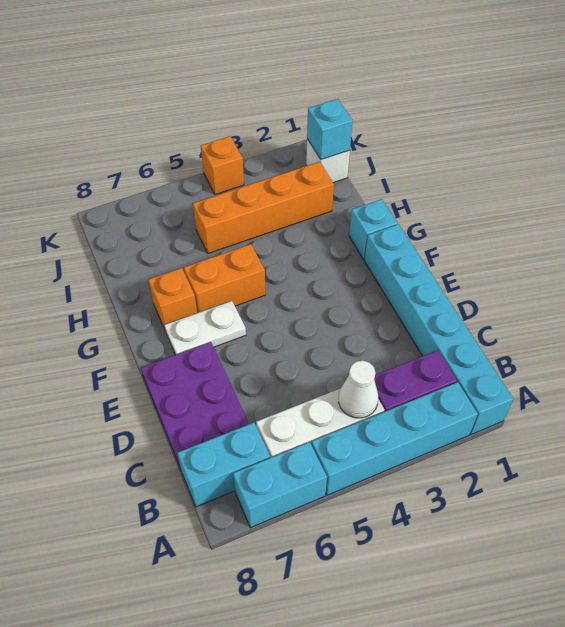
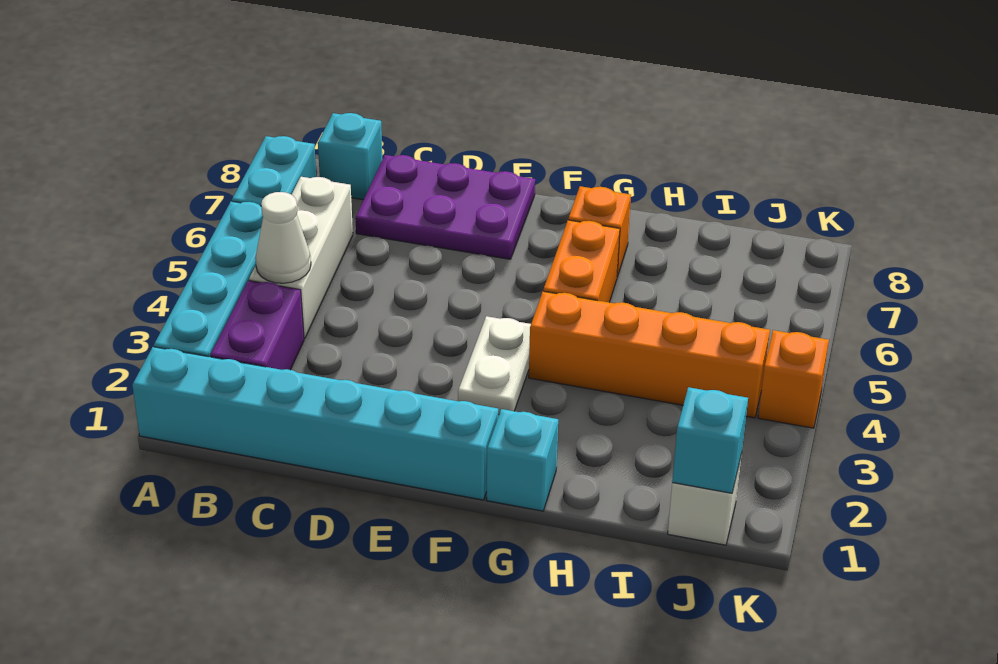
cyan brick B7:B8 level 1 -> cyan brick B8 level 1
white plate F6:F7 level 1 -> white plate F3:F4 level 1
orange brick I2:I5 level 1 -> orange brick G4:J4 level 1

